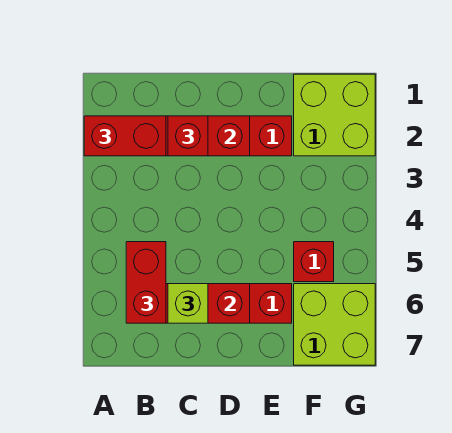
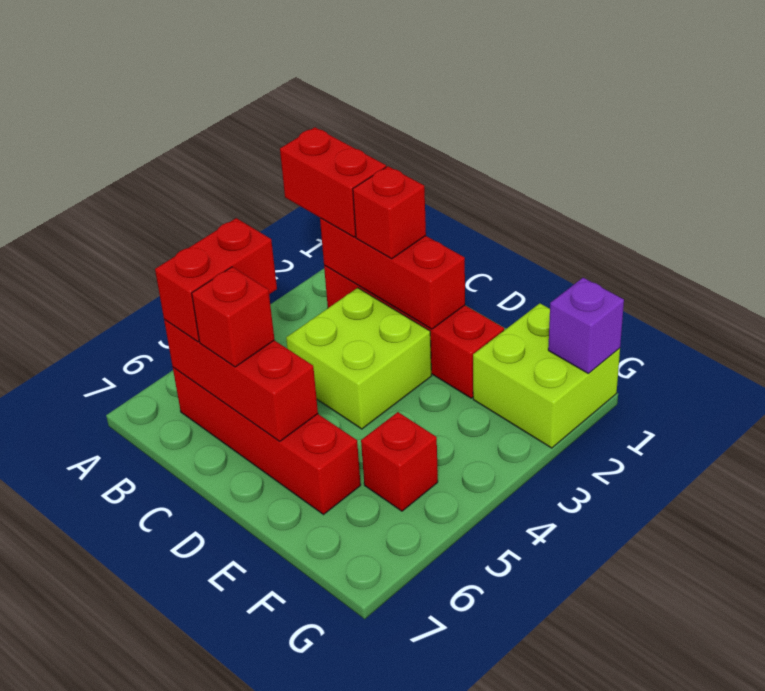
lime brick C6 level 3 -> red brick C6 level 3
lime brick F6:G7 level 1 -> lime brick C3:D4 level 1
none -> purple brick G1 level 2

